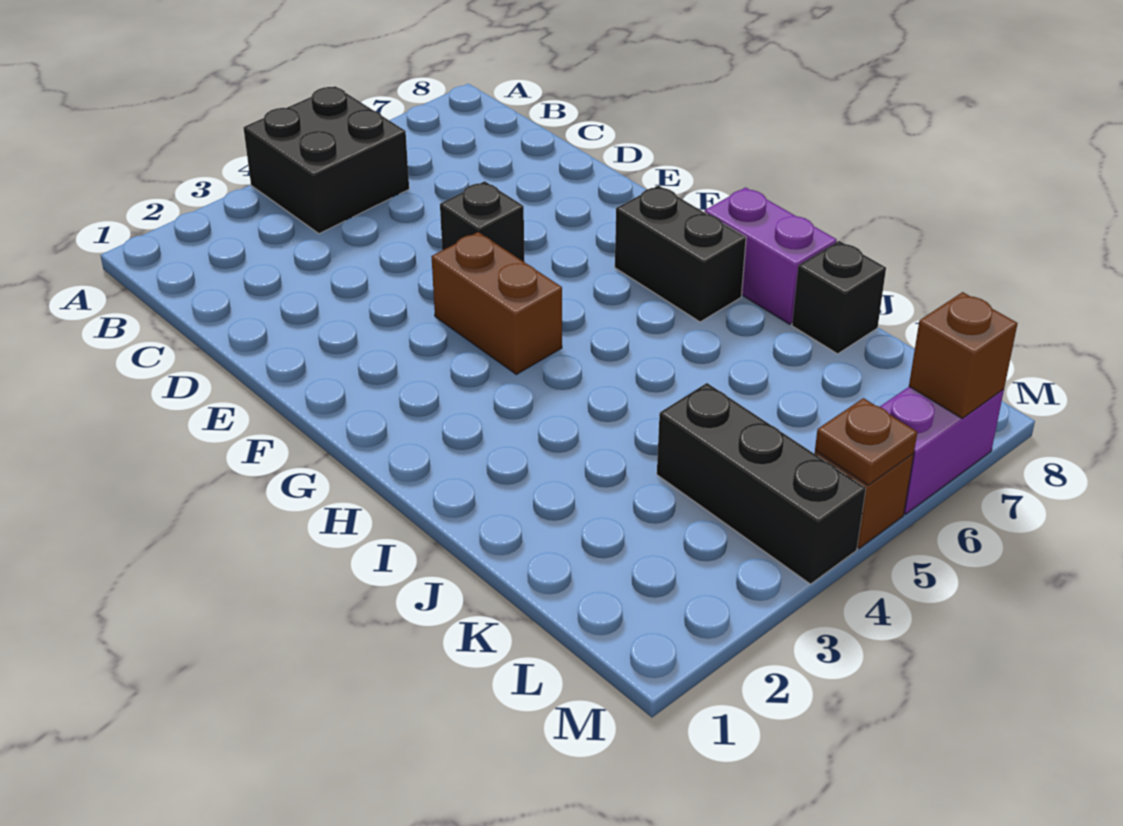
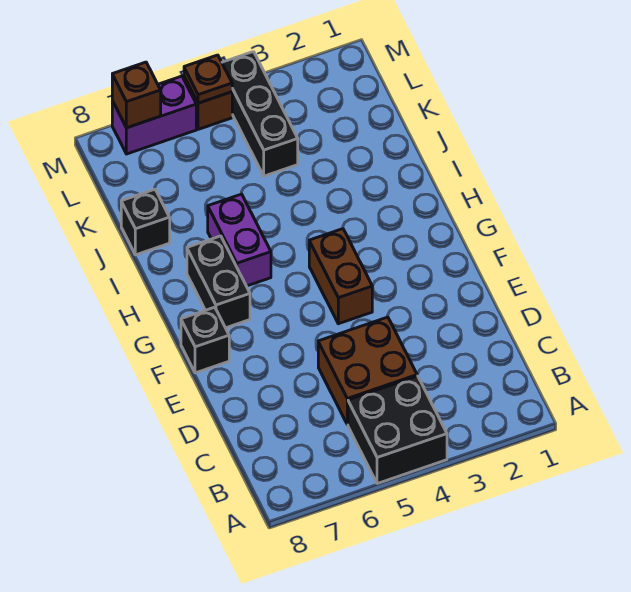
none -> brown brick C4:D5 level 1
black brick E5 level 1 -> black brick F8 level 1
purple brick H8:I8 level 1 -> purple brick H6:I6 level 1

